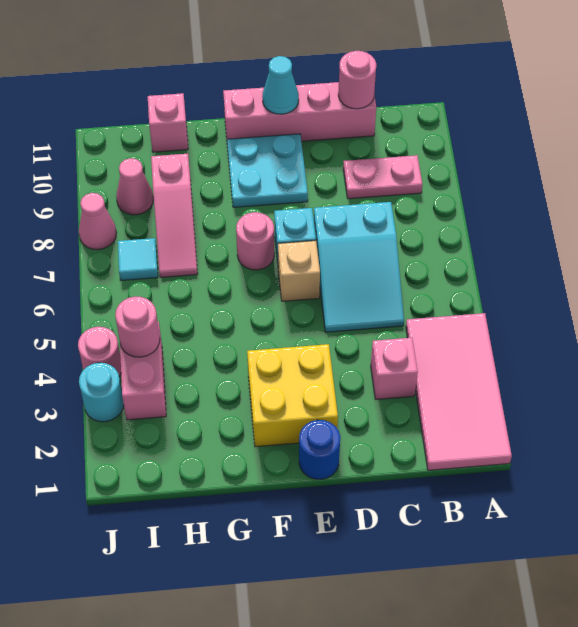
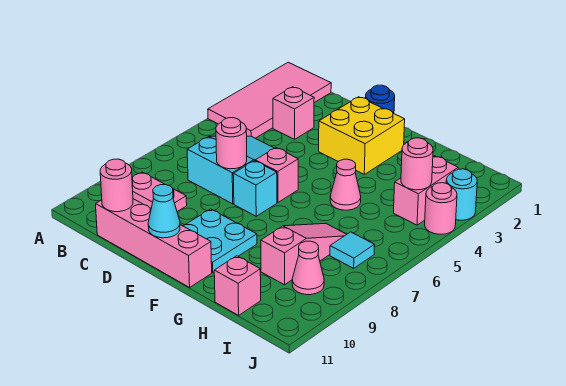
tan brick E6 level 1 -> pink brick E6 level 1
pink round brick F7 level 1 -> pink round brick D7 level 2
pink cone J8 level 1 -> pink cone G5 level 1

